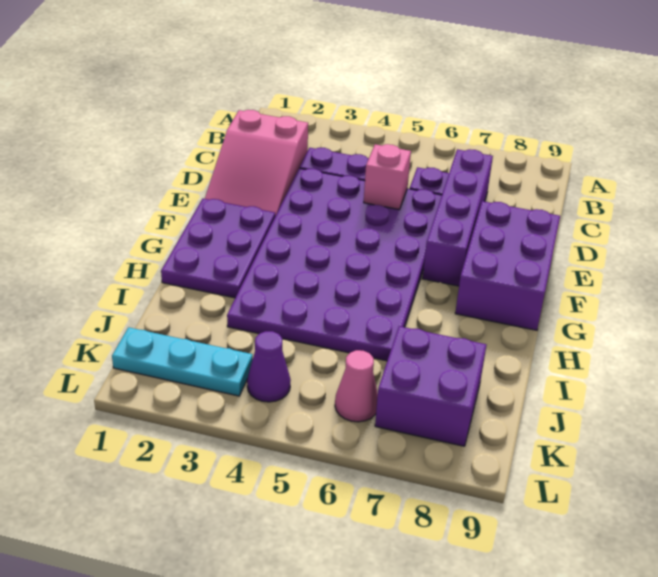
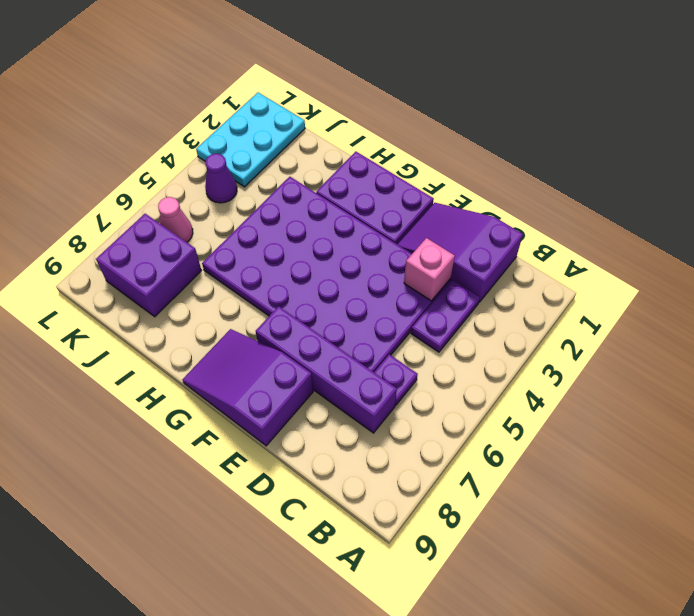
pink slope C1:E2 level 1 top C -> purple slope C1:E2 level 1 top C
pink brick D5 level 2 -> pink brick D3 level 2
purple brick E8:G9 level 1 -> purple slope E8:G9 level 1 top E
cyan plate K1:K3 level 1 -> cyan plate K1:L3 level 1

